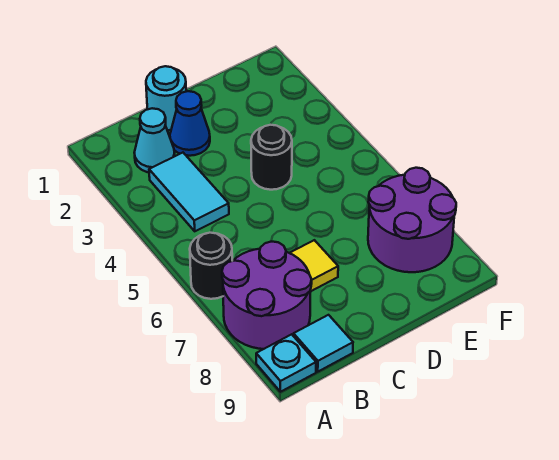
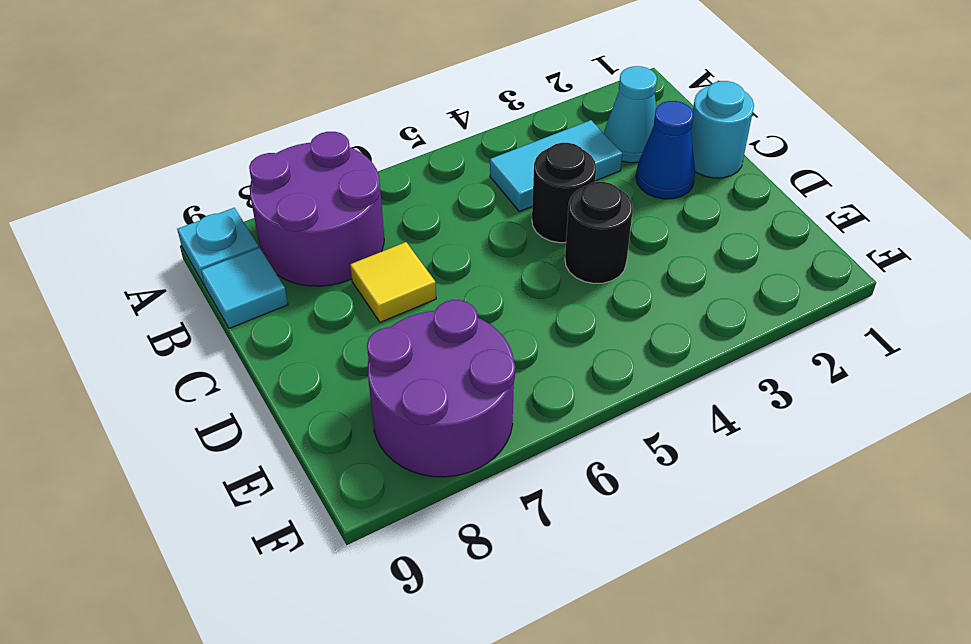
black round brick A6 level 1 -> black round brick C4 level 1

